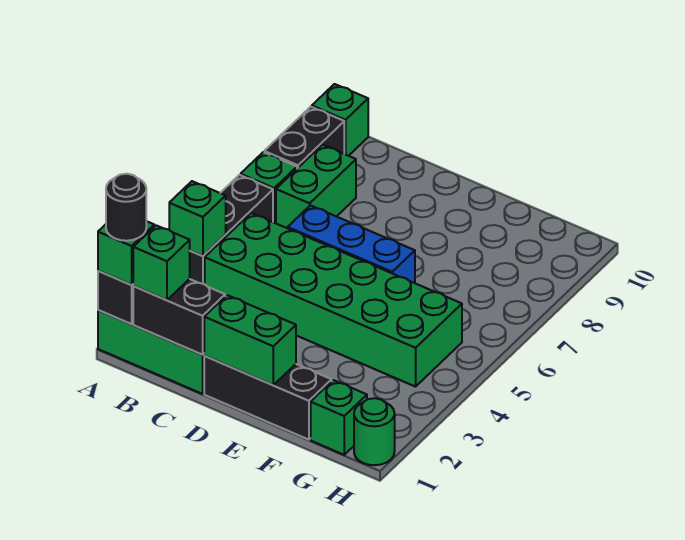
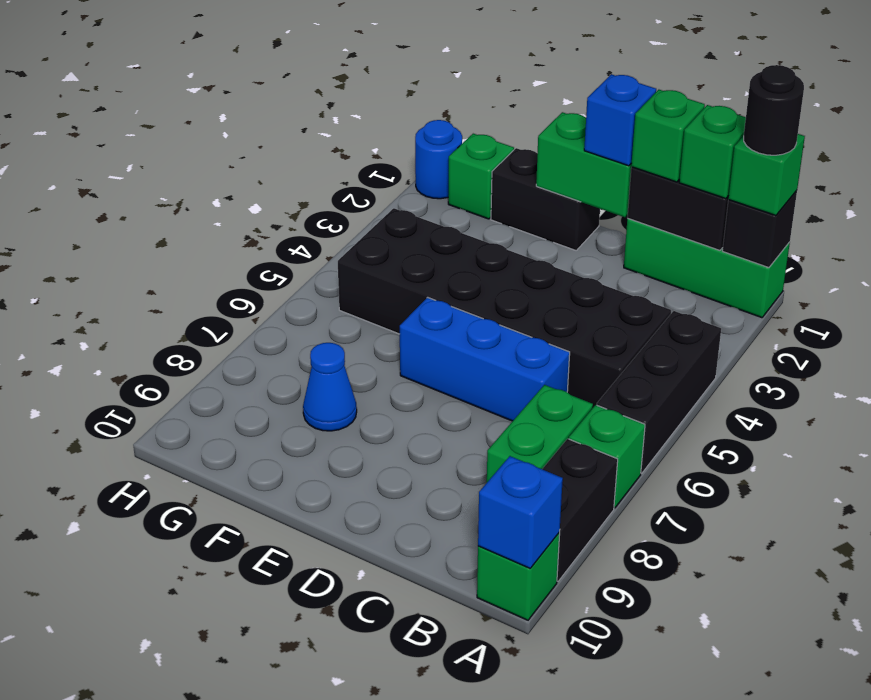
green brick A4 level 2 -> green brick C1 level 3
none -> blue brick A10 level 2
green brick B4:G5 level 1 -> black brick B4:G5 level 1
black brick D1:F1 level 1 -> black brick E1:F1 level 1
none -> blue brick D1 level 3
none -> blue cone F8 level 1
green round brick H1 level 1 -> blue round brick H1 level 1

